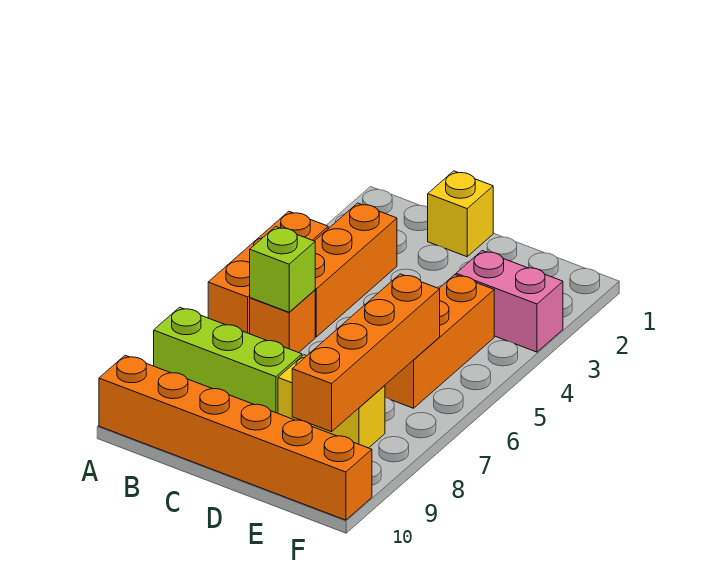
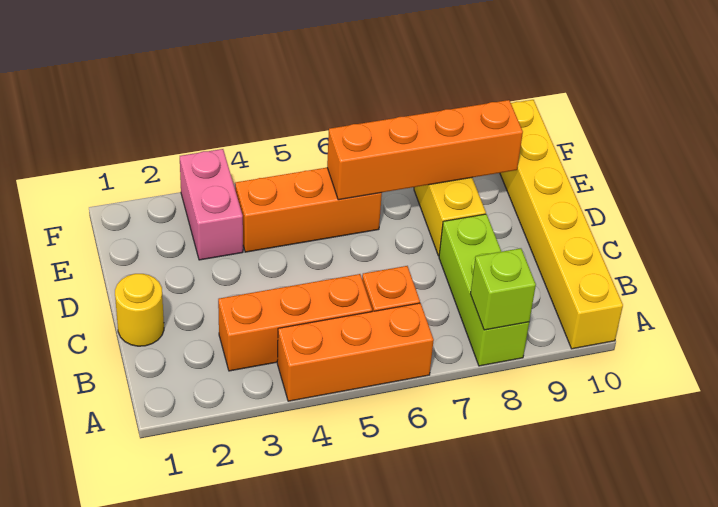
orange brick A10:F10 level 1 -> yellow brick A10:F10 level 1
lime brick B6 level 2 -> lime brick A8 level 2
yellow brick C1 level 1 -> yellow round brick C1 level 1

